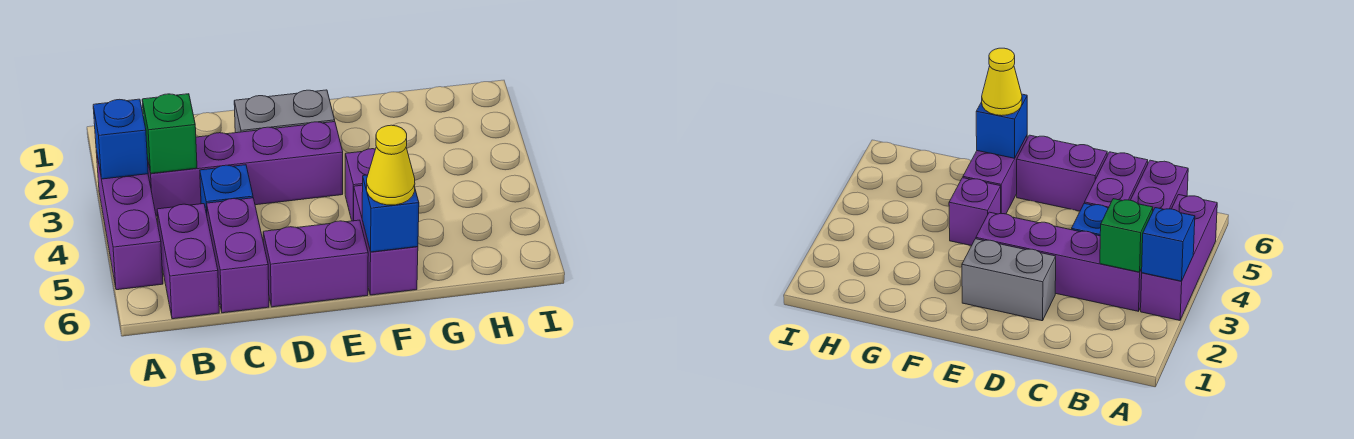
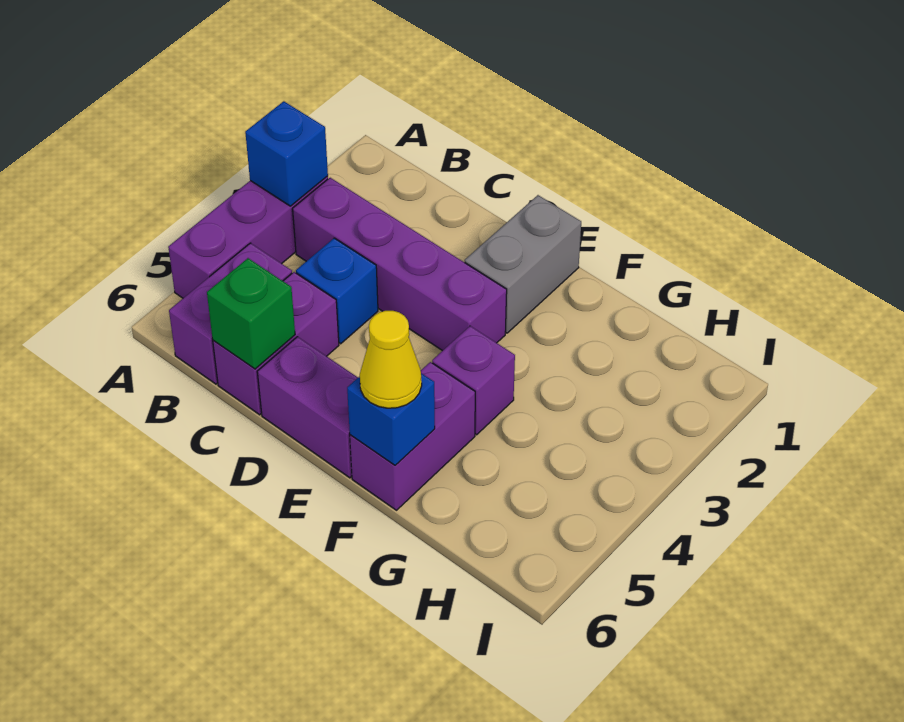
green brick B3 level 2 -> green brick C6 level 2
grey brick D2:E2 level 1 -> grey brick E1:E2 level 1

